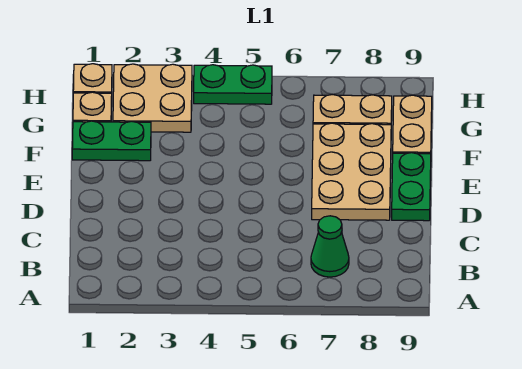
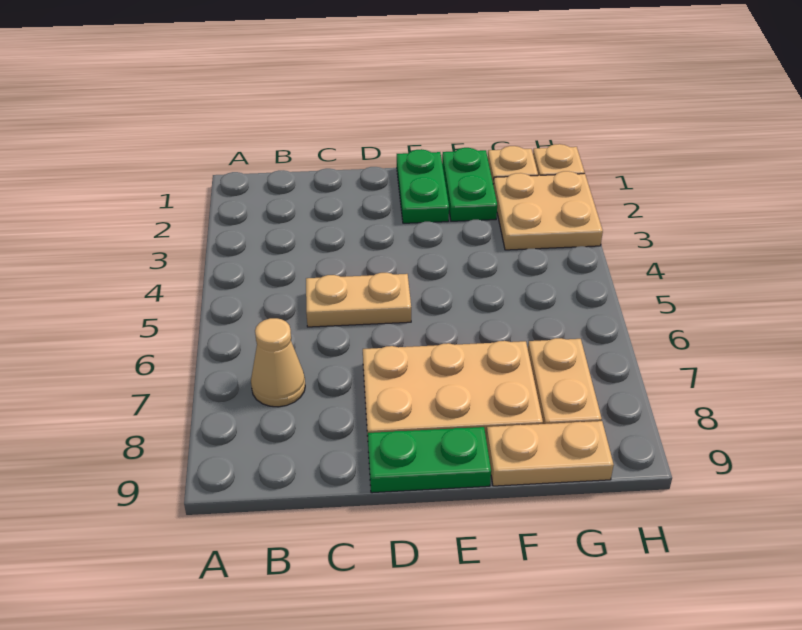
green cone B7 level 1 -> tan cone B7 level 1
none -> tan plate C5:D5 level 1
green plate H4:H5 level 1 -> green plate E1:E2 level 1

